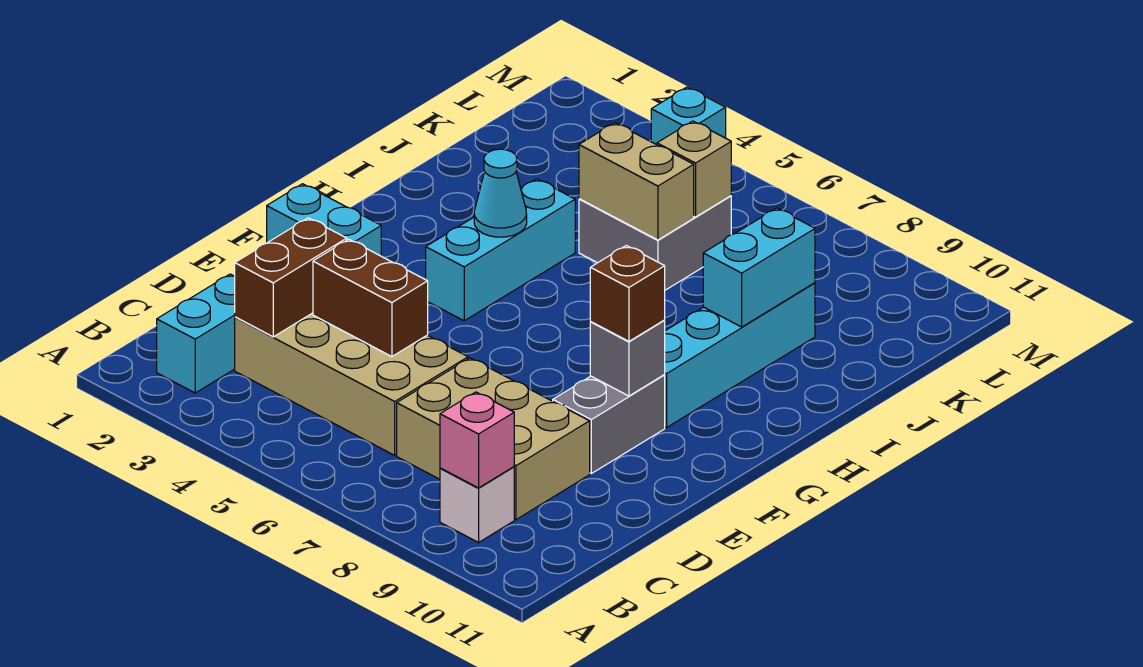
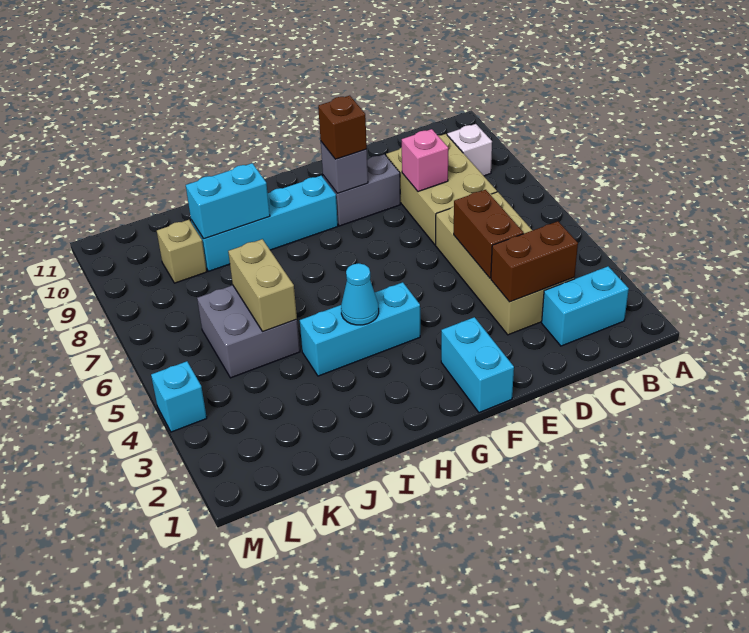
pink brick B9 level 2 -> pink brick D8 level 2
tan brick K6 level 2 -> tan brick K9 level 1

